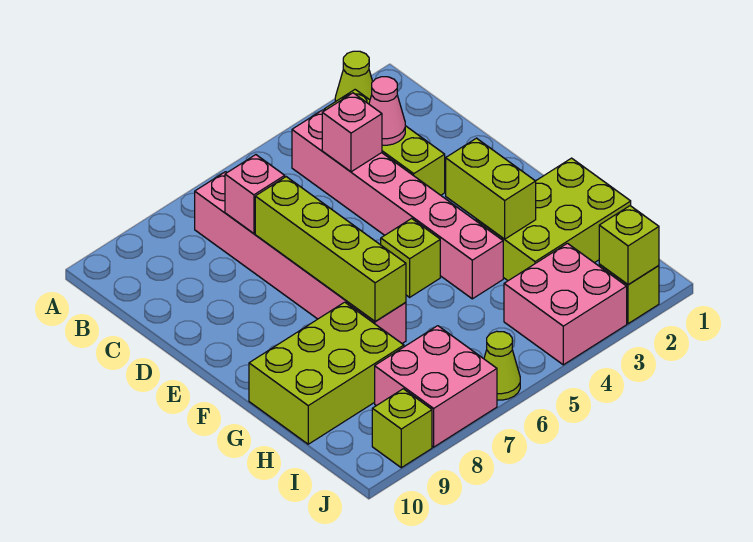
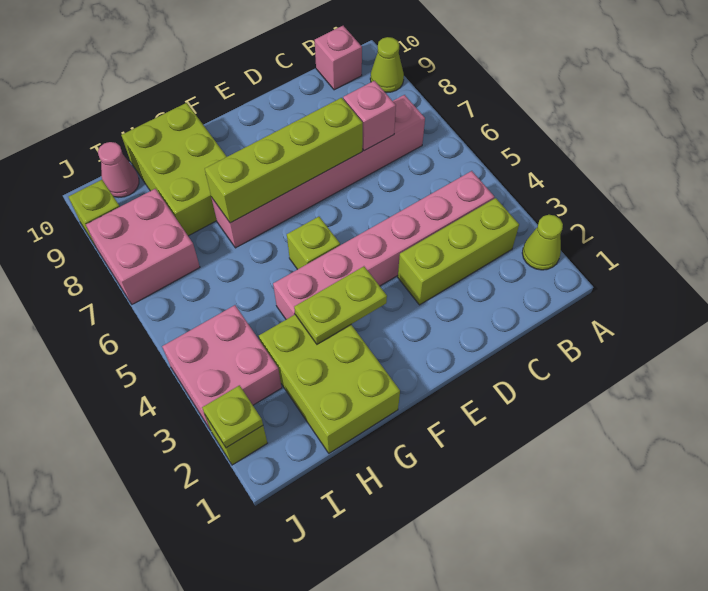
pink cone C3 level 2 -> pink cone I10 level 1
pink brick C4 level 2 -> pink brick B10 level 1
lime brick F3:G3 level 2 -> lime plate F3:G3 level 2
lime brick J2 level 2 -> lime plate J2 level 2
lime cone J6 level 1 -> lime cone A9 level 1

